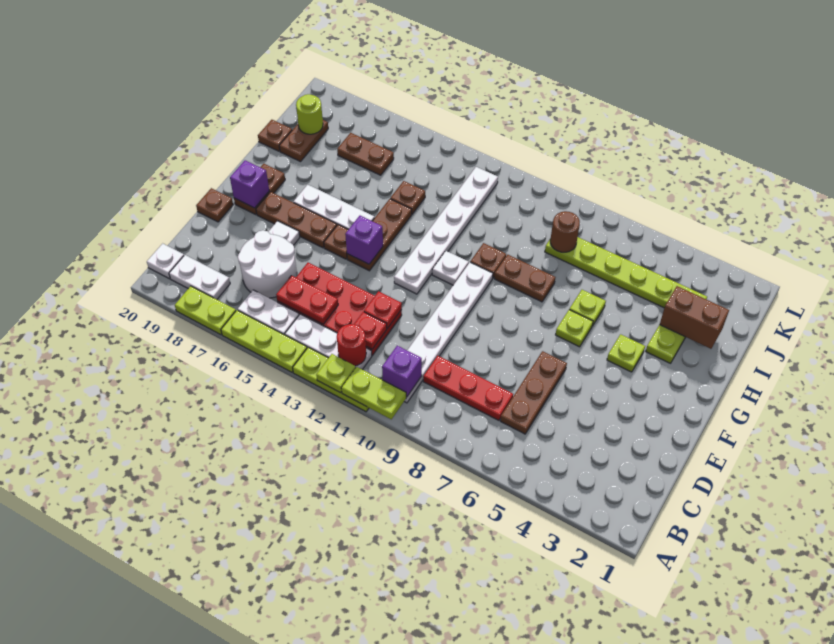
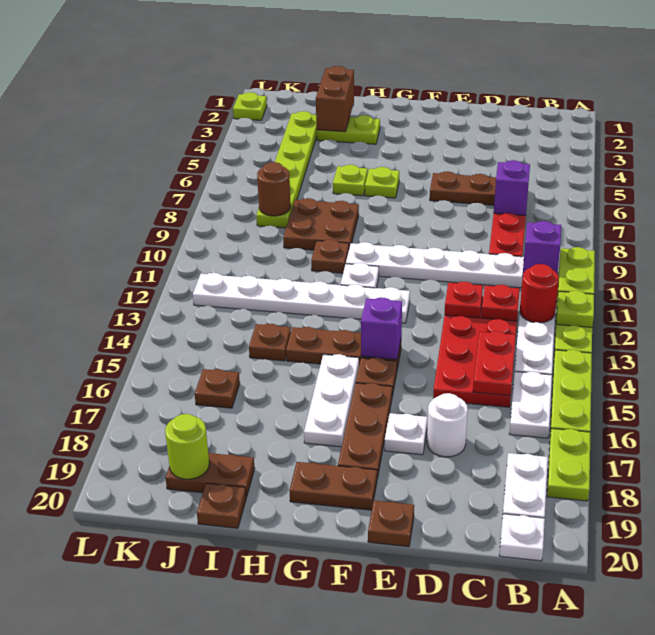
white round brick C16:D17 level 1 -> white round brick D17 level 1
purple brick F19 level 2 -> purple brick C7 level 2
lime plate G4 level 1 -> lime plate L2 level 1
brown plate H8:H9 level 1 -> brown plate H8:I9 level 1
brown plate J16:J17 level 1 -> brown plate J16 level 1

